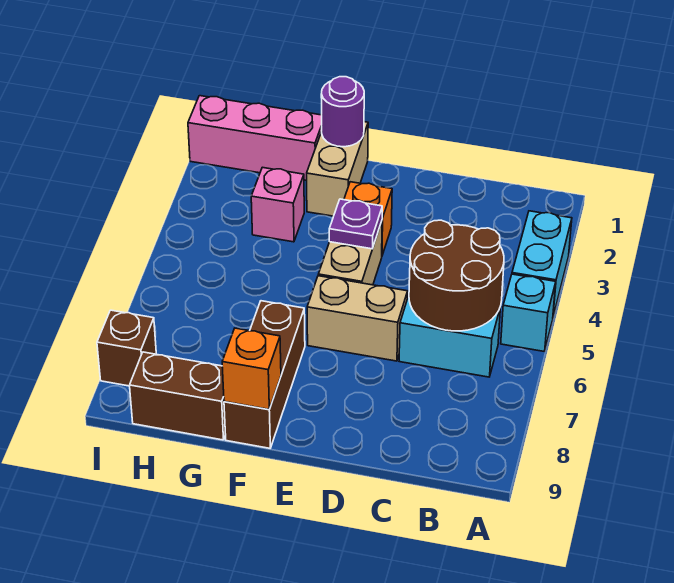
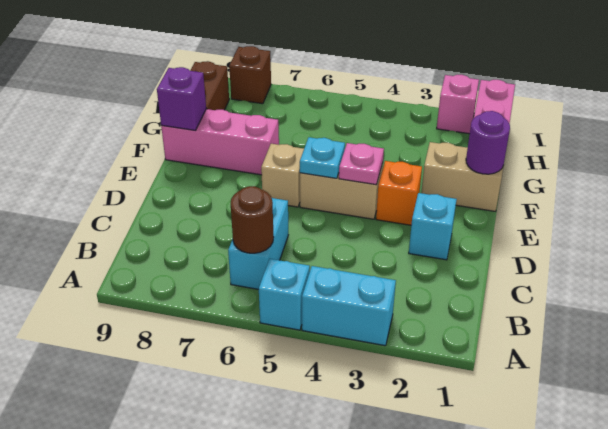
brown round brick B5:C6 level 2 -> brown round brick B6 level 2
none -> cyan brick D2 level 1
tan brick D6:E6 level 1 -> tan brick E6 level 1
purple plate E4 level 2 -> pink plate E4 level 2
none -> cyan plate E5 level 2
brown brick F7:F9 level 1 -> pink brick F7:F9 level 1
orange brick F9 level 2 -> purple brick F9 level 2
pink brick G3 level 1 -> pink brick I2 level 1

